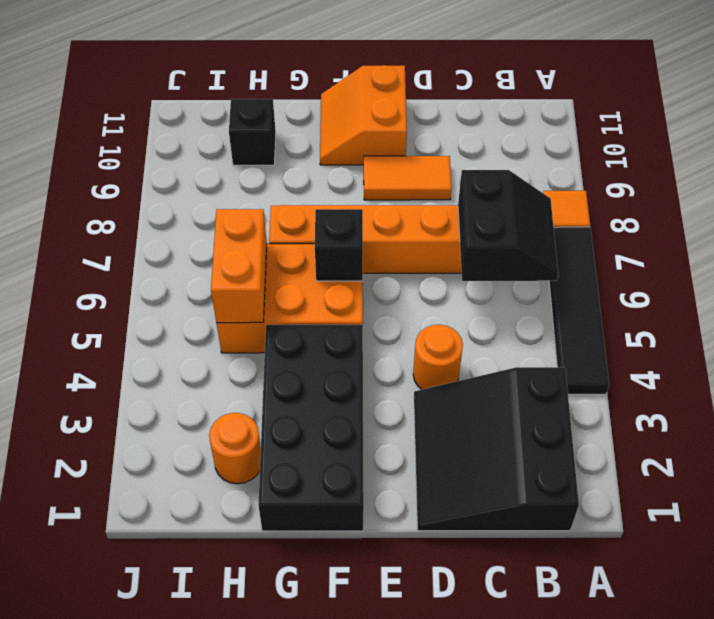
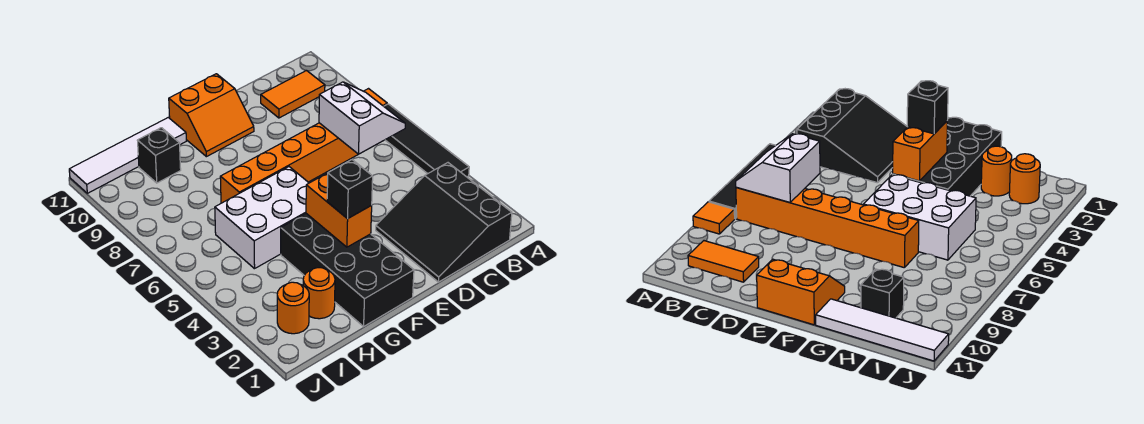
black slope B6:C7 level 2 top C -> white slope B6:C7 level 2 top C
orange round brick D4 level 1 -> orange round brick I2 level 1
orange tile D9:E9 level 1 -> orange tile B10:C10 level 1
orange slope E10:F11 level 1 top E -> orange slope E10:F11 level 1 top 11
orange brick F5:H6 level 1 -> white brick F5:H6 level 1
black brick F6 level 2 -> black brick F3 level 3
none -> white tile G11:J11 level 1
orange brick H5:H6 level 2 -> orange brick F3:F4 level 2

